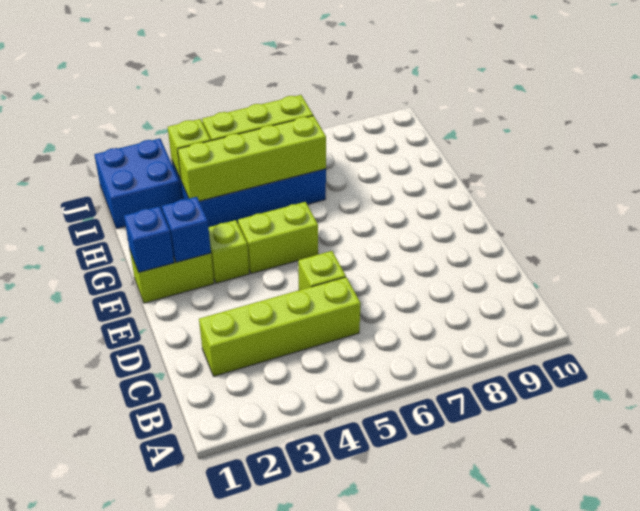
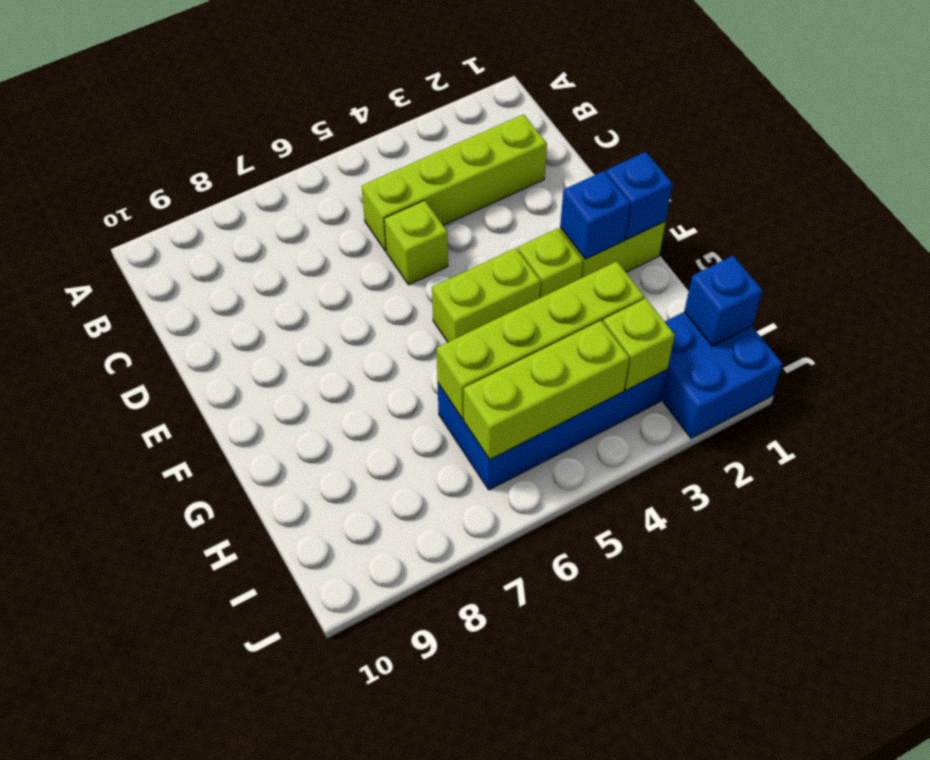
none -> blue brick I1 level 2

